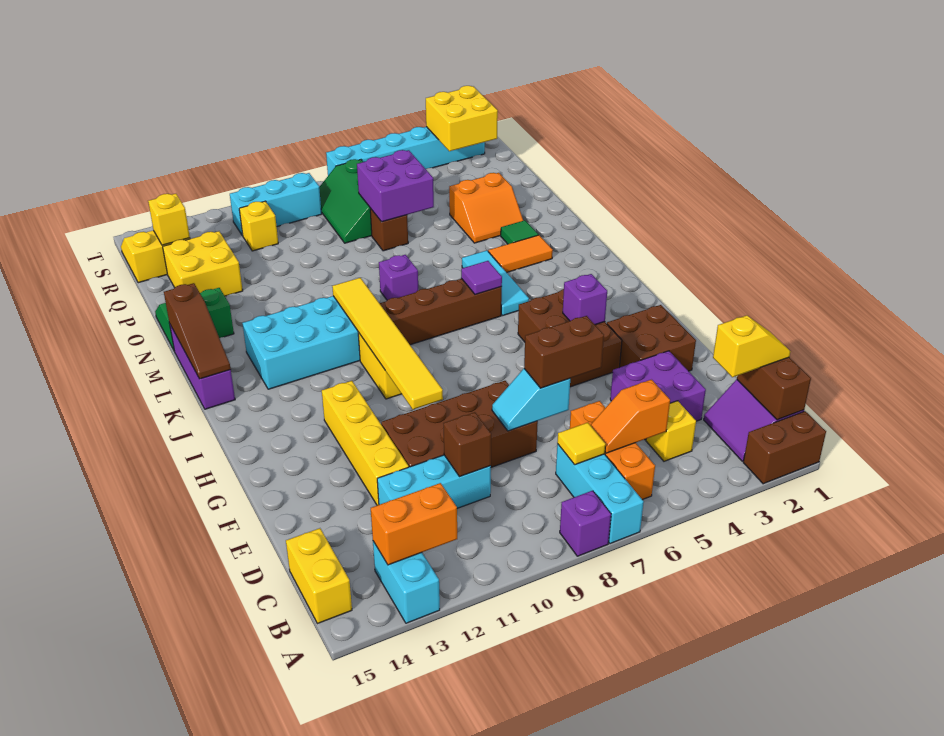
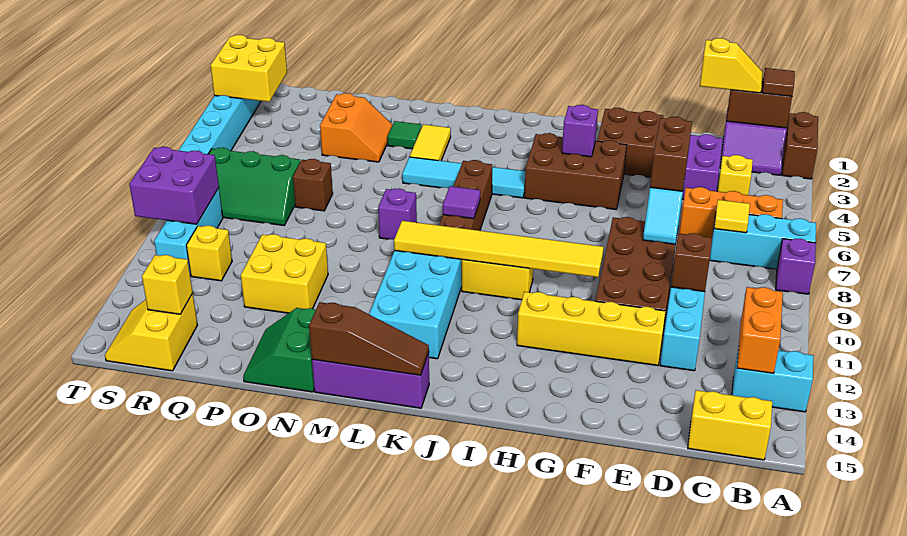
none -> brown tile B1 level 3
yellow slope C1:C2 level 3 top 2 -> yellow slope C1:D1 level 3 top D
orange slope C5:C6 level 2 top 5 -> none
cyan tile K5:M5 level 1 -> cyan tile J5:M5 level 1
purple tile K6 level 2 -> purple tile K8 level 2
orange tile M3:M4 level 1 -> yellow tile M3:M4 level 1
purple brick P6:Q7 level 2 -> purple brick S9:T10 level 2
yellow brick P13:Q14 level 1 -> yellow brick O11:P12 level 1

